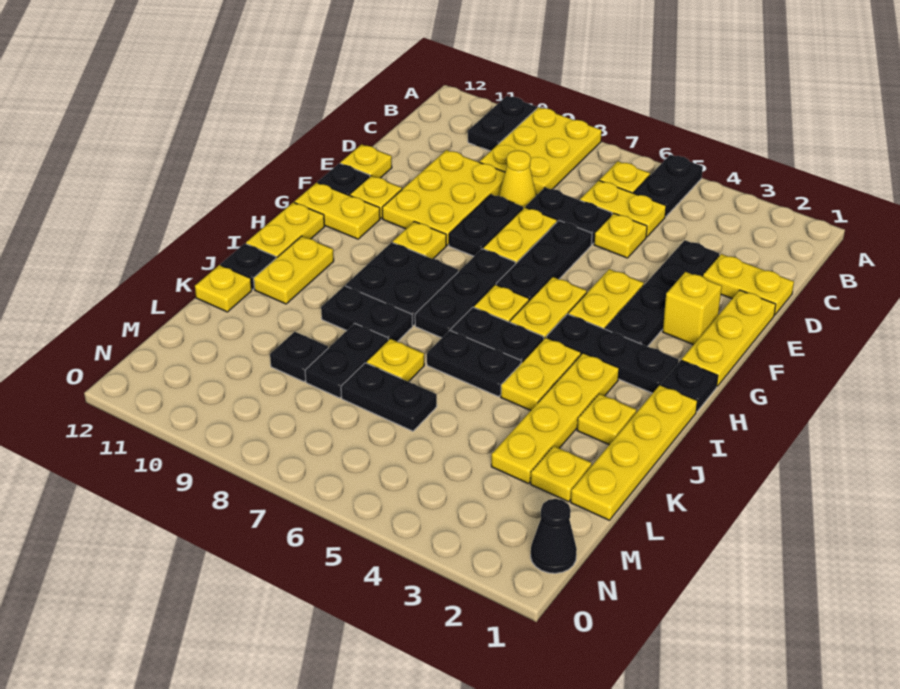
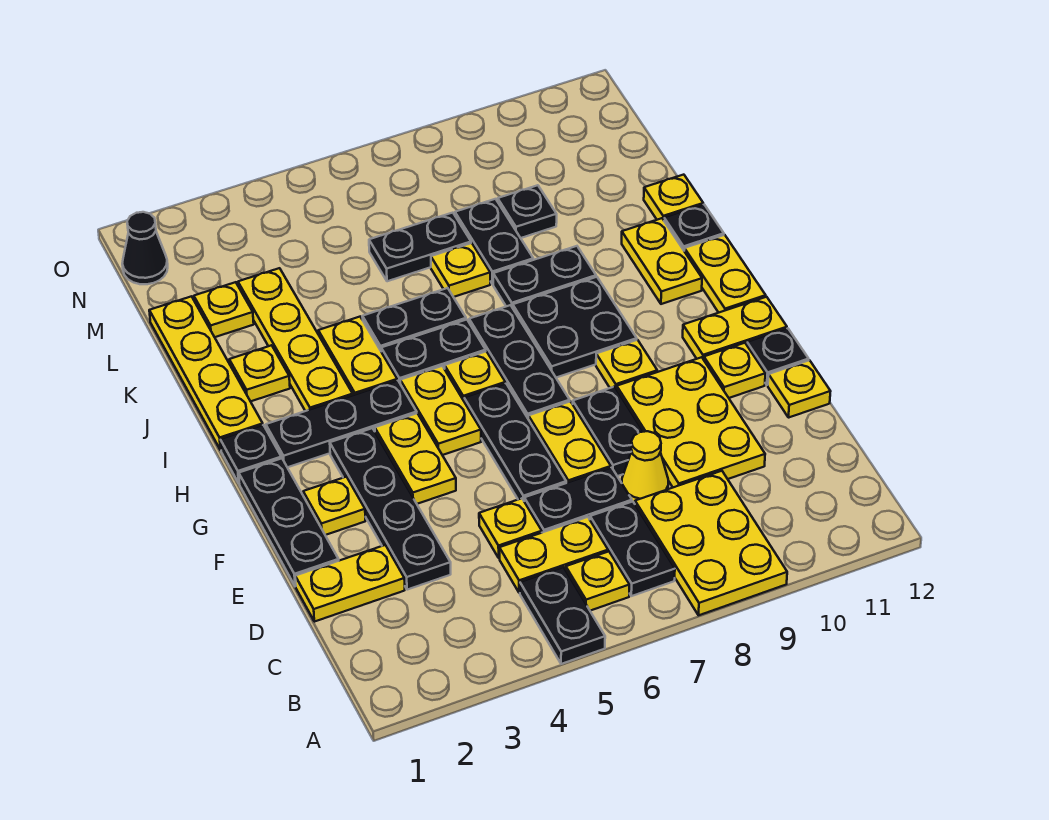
black plate A10:B10 level 1 -> black plate B7:C7 level 1
yellow plate E1:G1 level 1 -> black plate E1:G1 level 1
yellow brick F2 level 1 -> yellow plate F2 level 1

